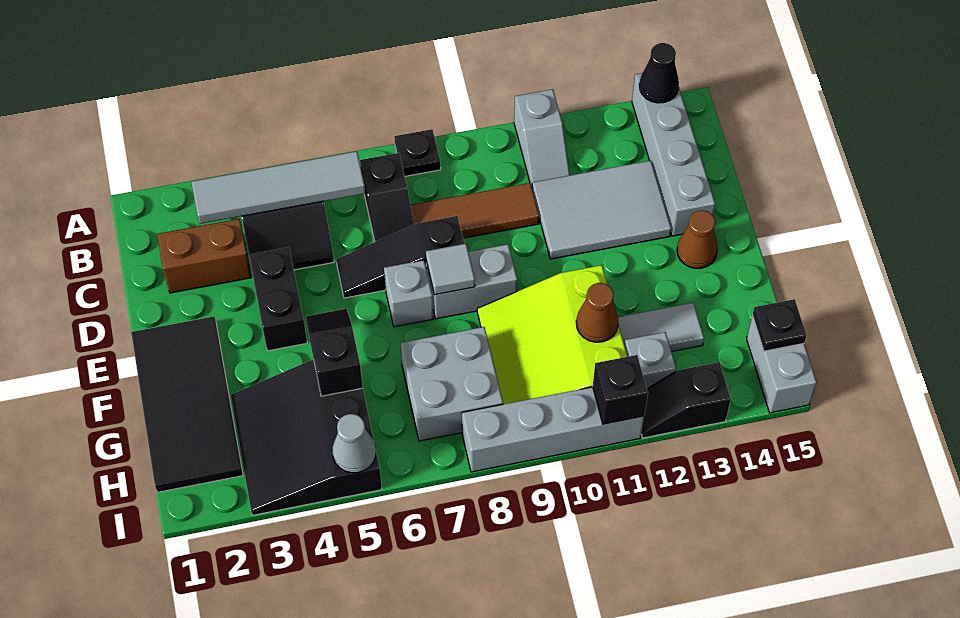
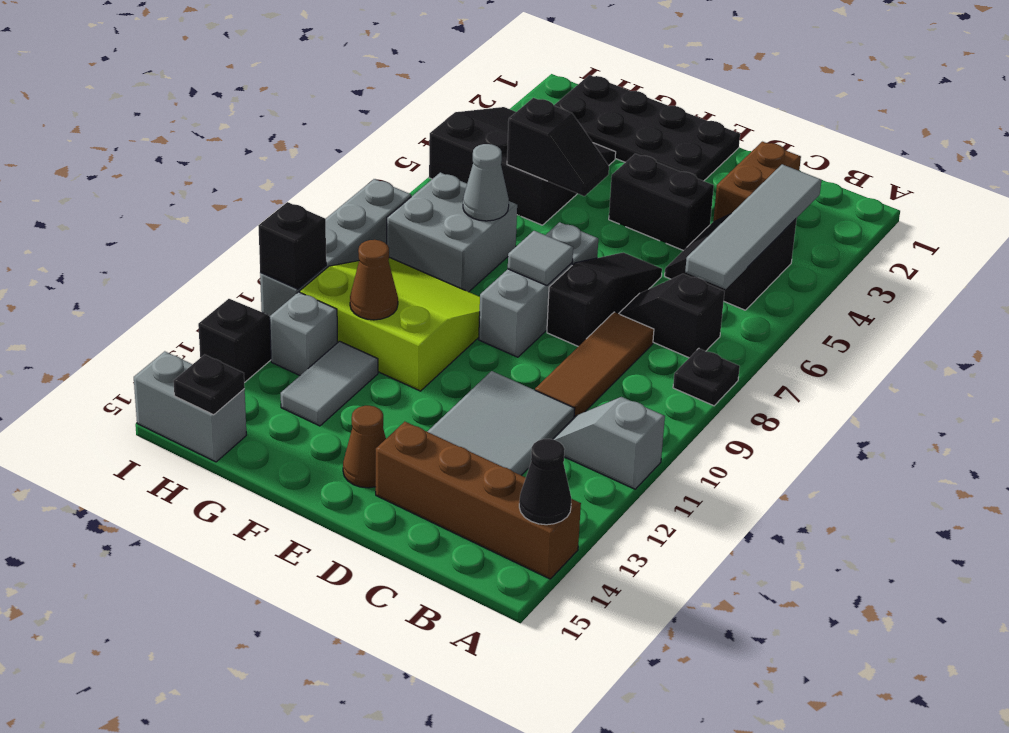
grey brick A14:D14 level 1 -> brown brick A14:D14 level 1
black tile E1:H2 level 1 -> black plate E1:H2 level 1
grey cone I5 level 2 -> grey cone G7 level 2

